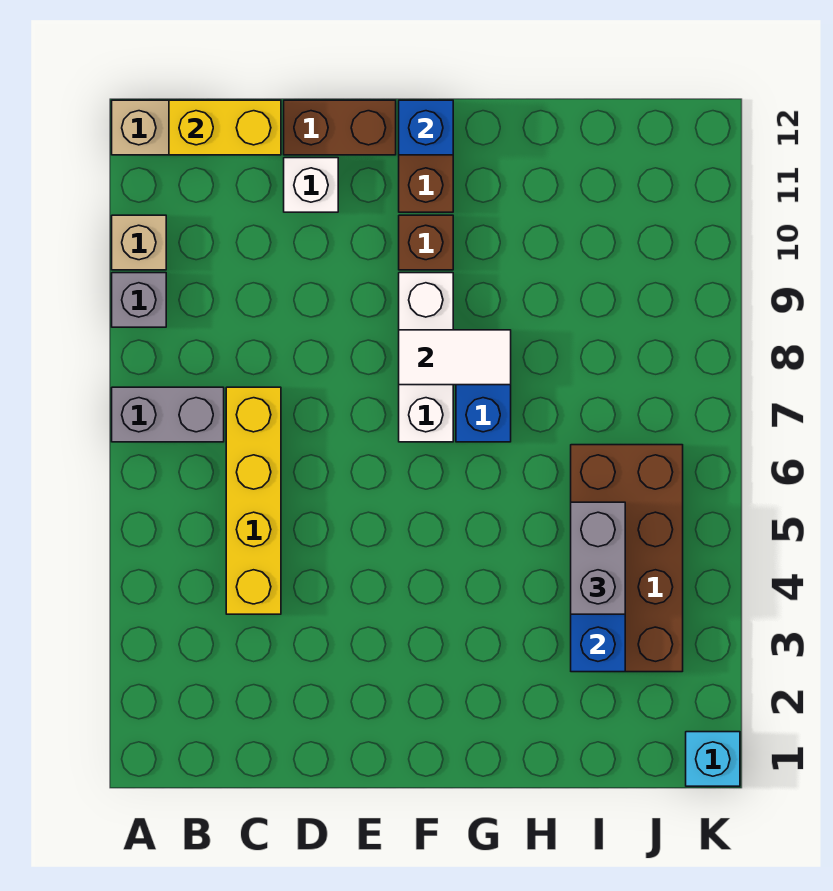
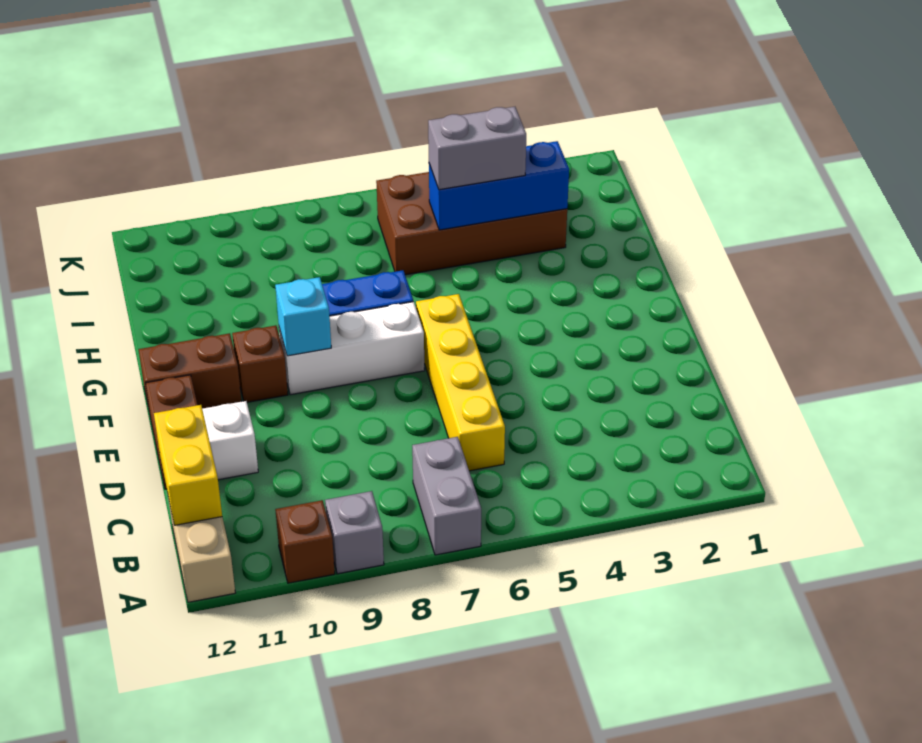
tan brick A10 level 1 -> brown brick A10 level 1
yellow brick C4:C7 level 1 -> yellow brick C6:F6 level 1
white tile F8:G8 level 2 -> none
blue brick F12 level 2 -> none
cyan brick K1 level 1 -> cyan brick F9 level 2

